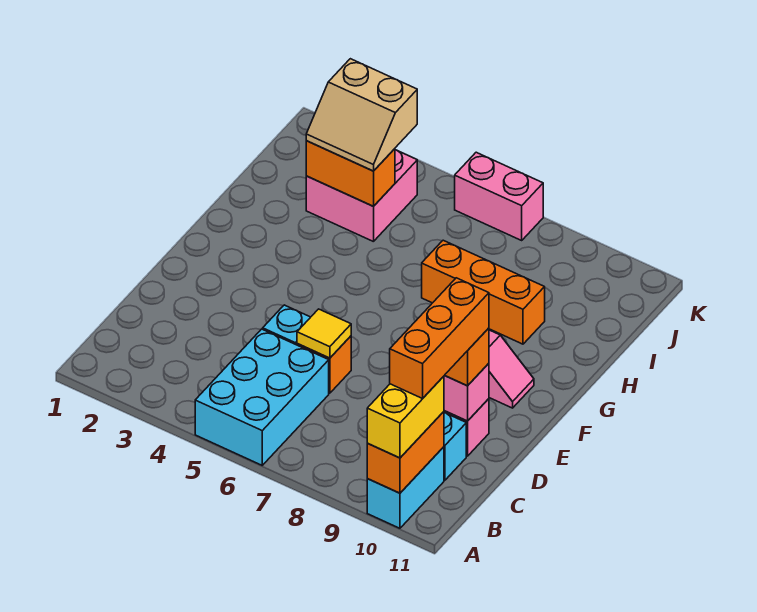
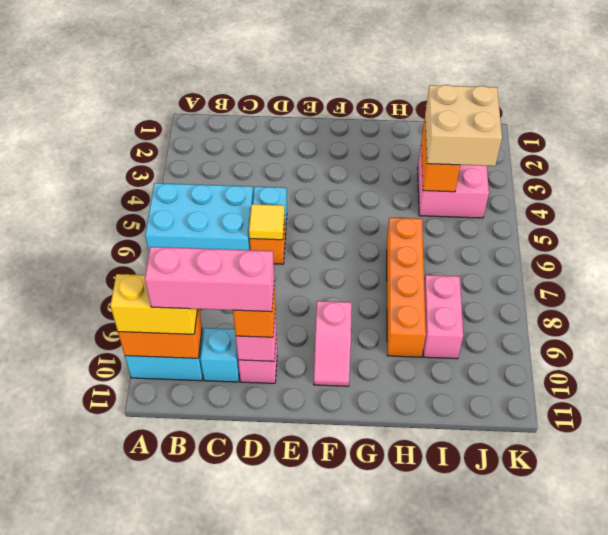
orange brick B10:D10 level 4 -> pink brick B10:D10 level 4
orange brick H7:H9 level 1 -> orange brick H6:H9 level 1
tan slope I3:J4 level 3 top J -> tan brick I3:J4 level 3
pink brick K6:K7 level 1 -> pink brick I8:I9 level 1

